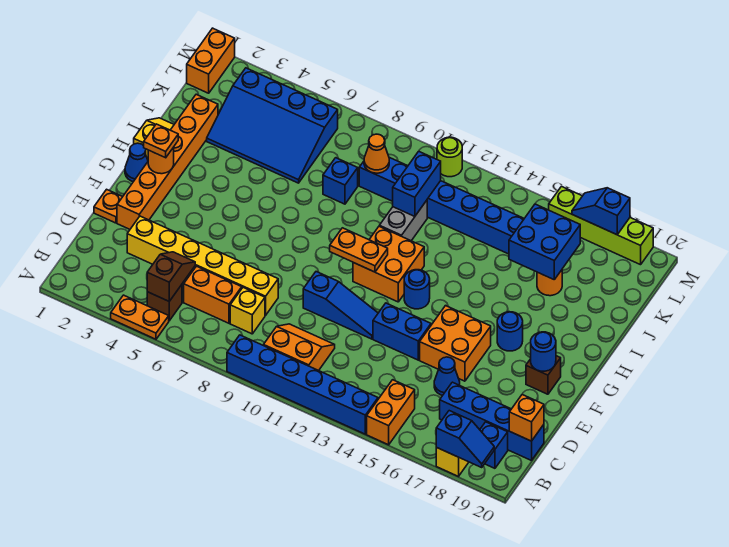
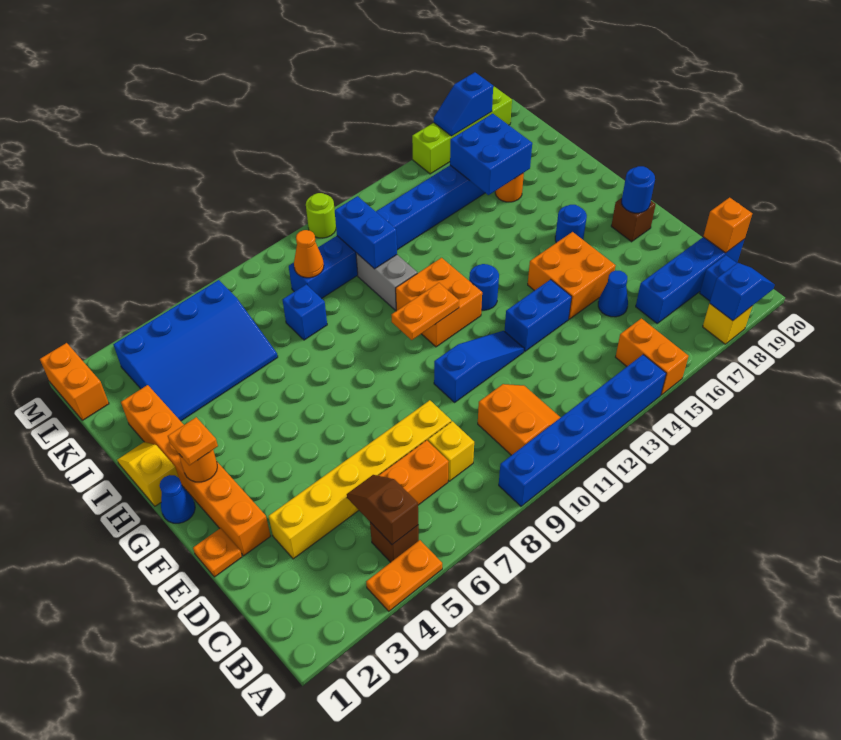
orange slope B10:C11 level 1 top B -> orange slope B10:C11 level 1 top 10

